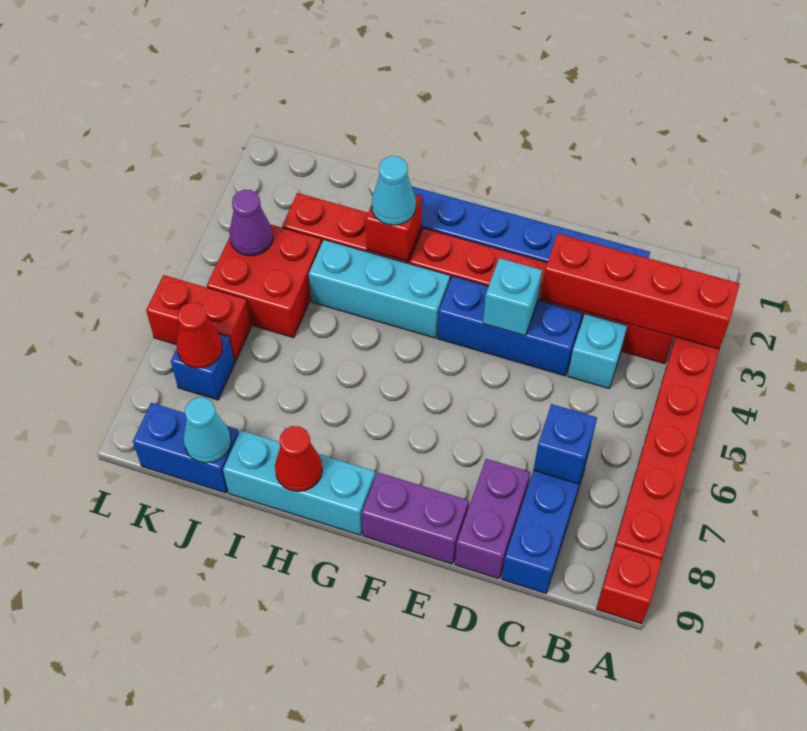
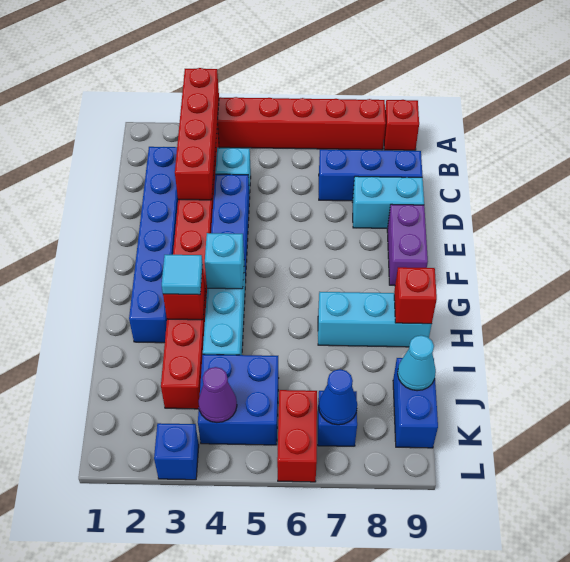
blue brick C7 level 2 -> blue brick L3 level 1
purple brick D8:D9 level 1 -> cyan brick D8:D9 level 1
cyan brick E4 level 2 -> cyan brick G4 level 2
cyan brick G9:I9 level 1 -> cyan brick H7:H9 level 1
cyan cone H3 level 3 -> cyan tile H3 level 3
red cone H9 level 2 -> red brick H9 level 2
red brick J4:K5 level 1 -> blue brick J4:K5 level 1
red cone K7 level 2 -> blue cone K7 level 2

